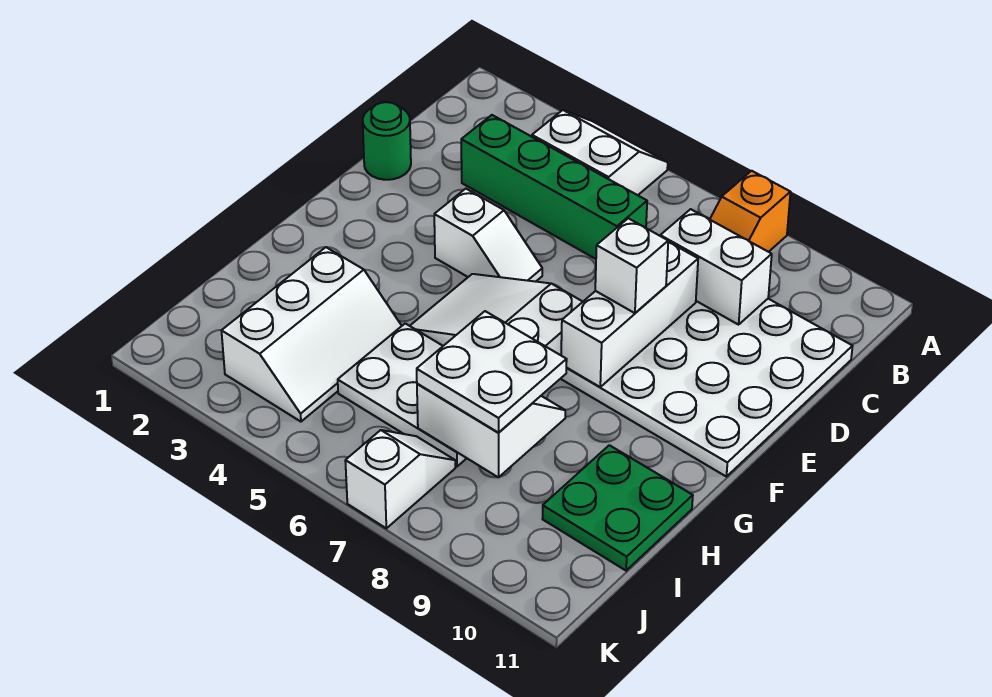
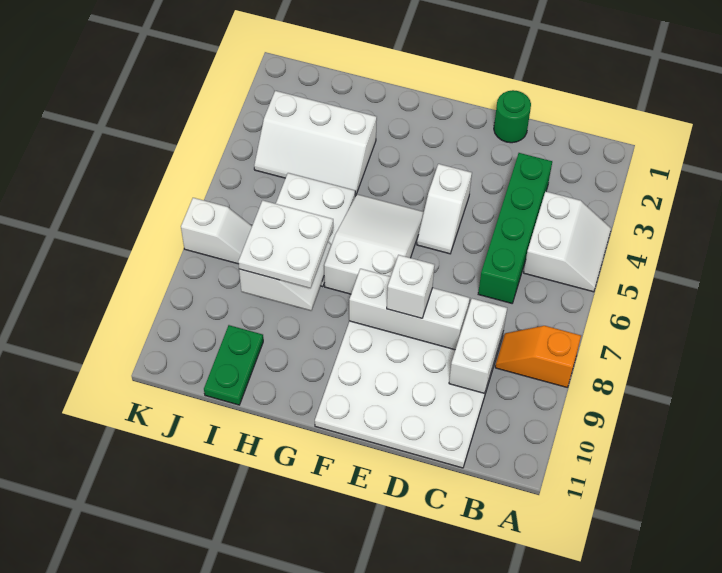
green plate H10:I11 level 1 -> green plate I10:I11 level 1

